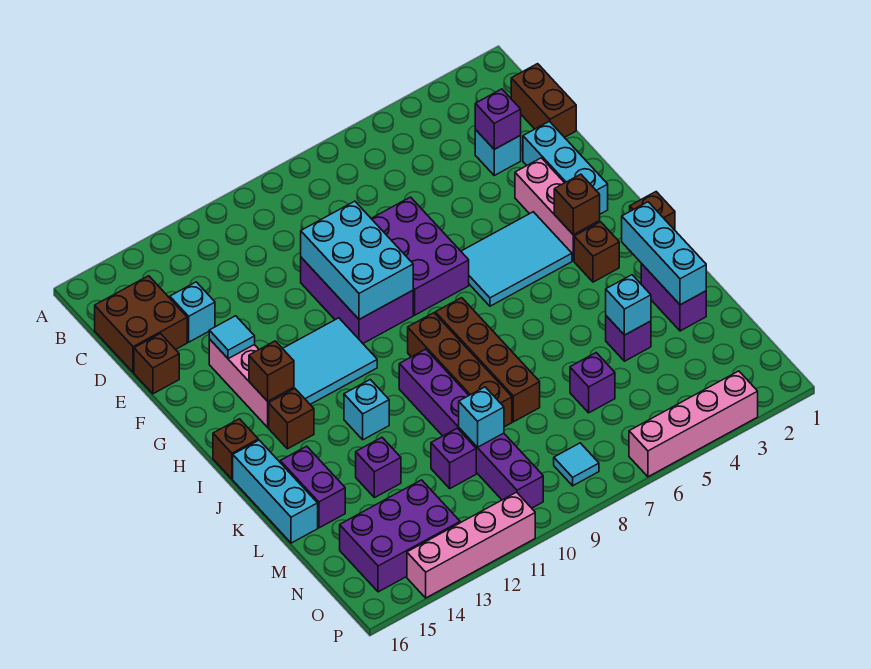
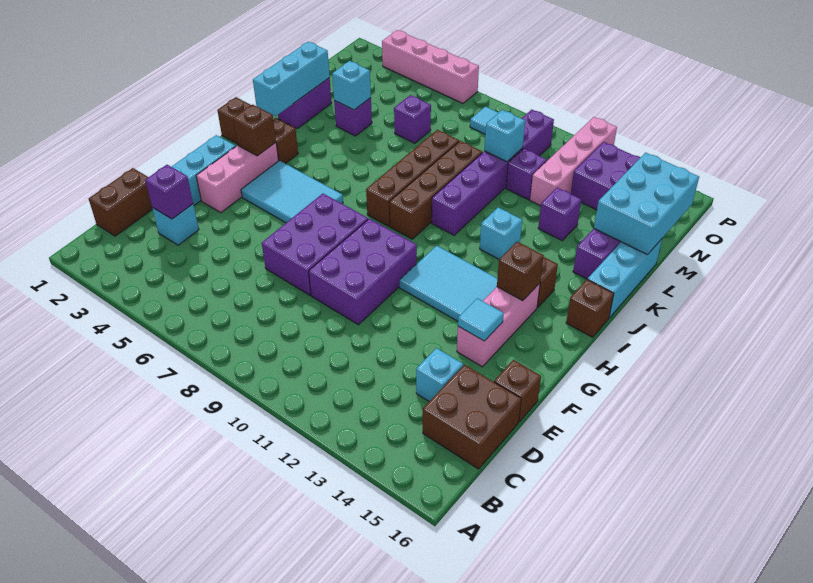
cyan brick E9:G10 level 2 -> cyan brick L15:N16 level 2
pink brick P11:P14 level 1 -> pink brick M12:P12 level 1

